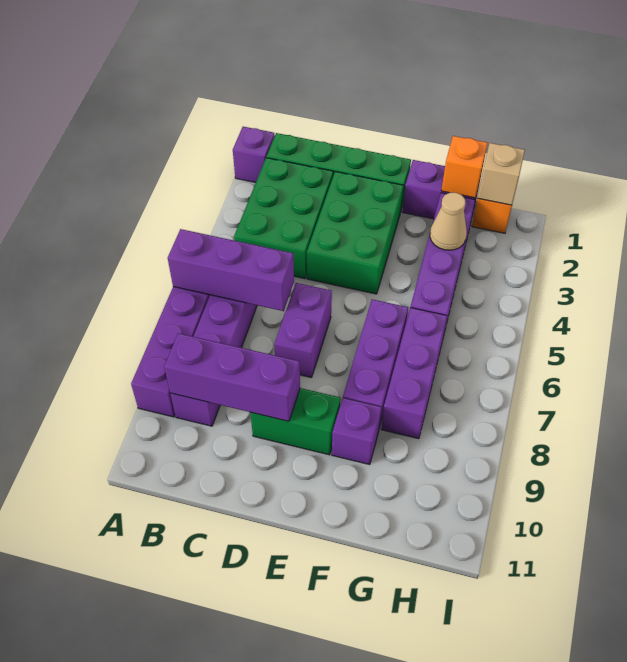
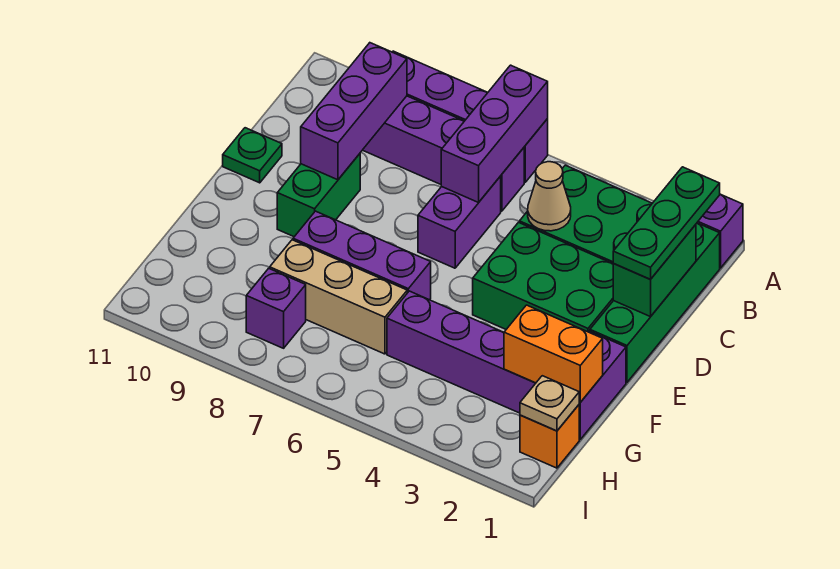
none -> green plate B1:D1 level 3
none -> green brick C1:D1 level 2
purple brick D6:D7 level 1 -> purple brick C6:D6 level 1
none -> green plate D11 level 1
purple brick F9 level 1 -> purple brick H8 level 1
orange brick G1 level 2 -> orange brick G1:G2 level 2
tan cone G3 level 2 -> tan cone C4 level 2
purple brick G6:G8 level 1 -> tan brick G6:G8 level 1
tan brick H1 level 2 -> tan plate H1 level 2

